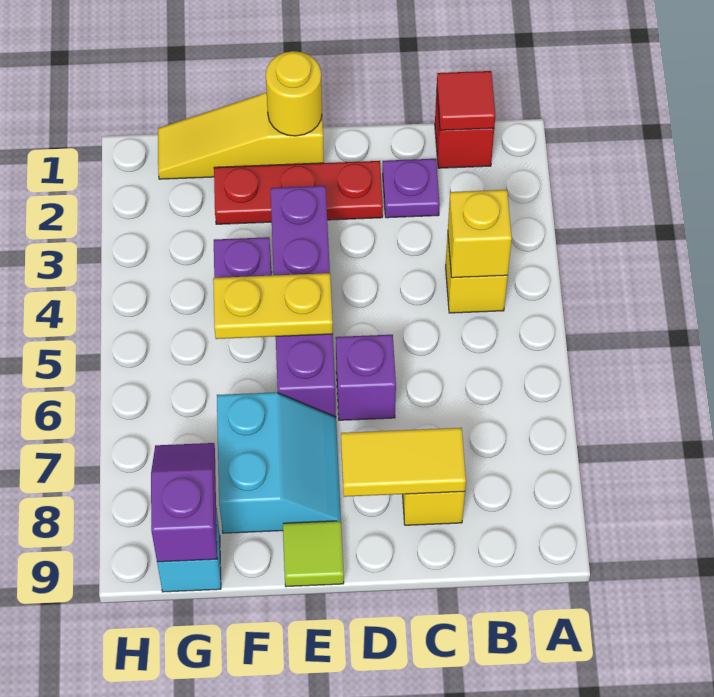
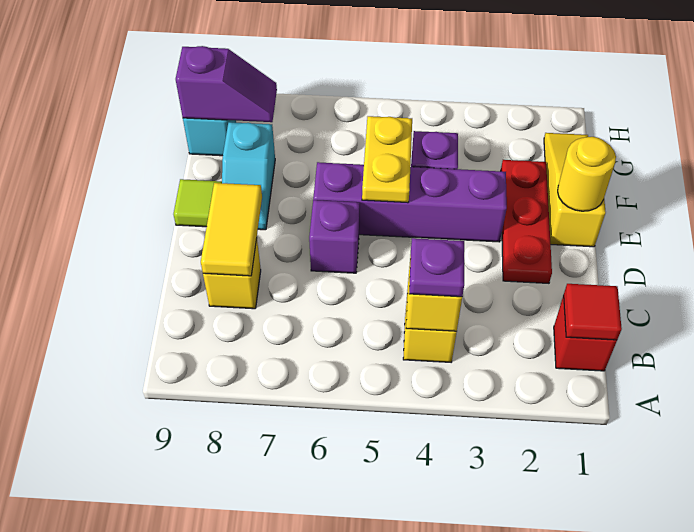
purple plate C2 level 1 -> purple plate B4 level 3
cyan slope E7:F8 level 1 top F -> cyan slope E8:F8 level 1 top F

